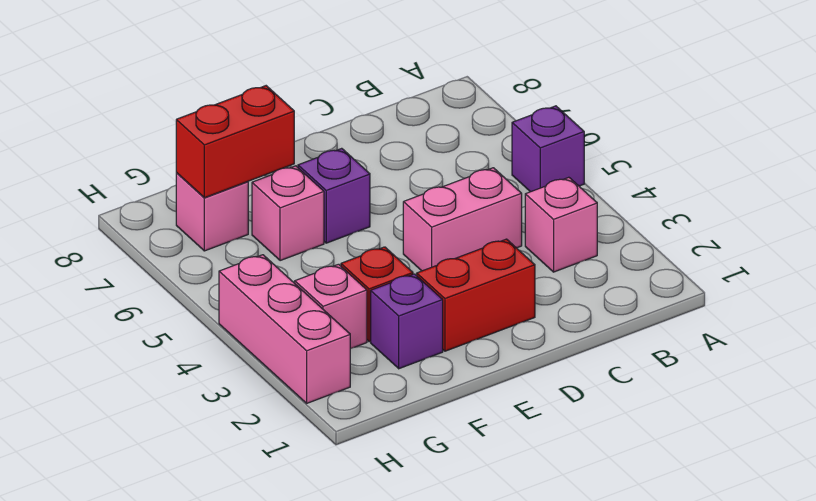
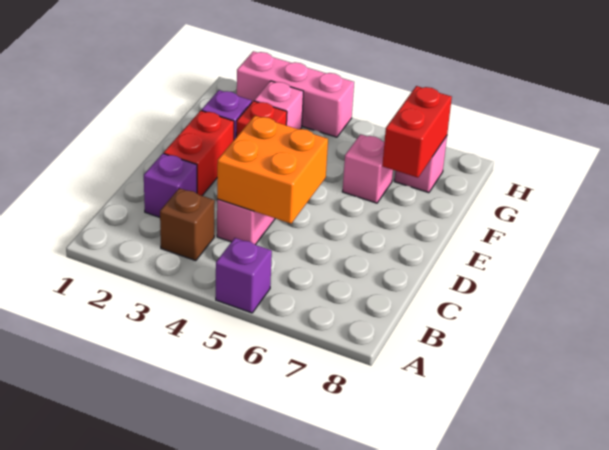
pink brick B3 level 1 -> brown brick B3 level 1
none -> orange brick C4:D5 level 2
purple brick E6 level 1 -> purple brick C2 level 1

